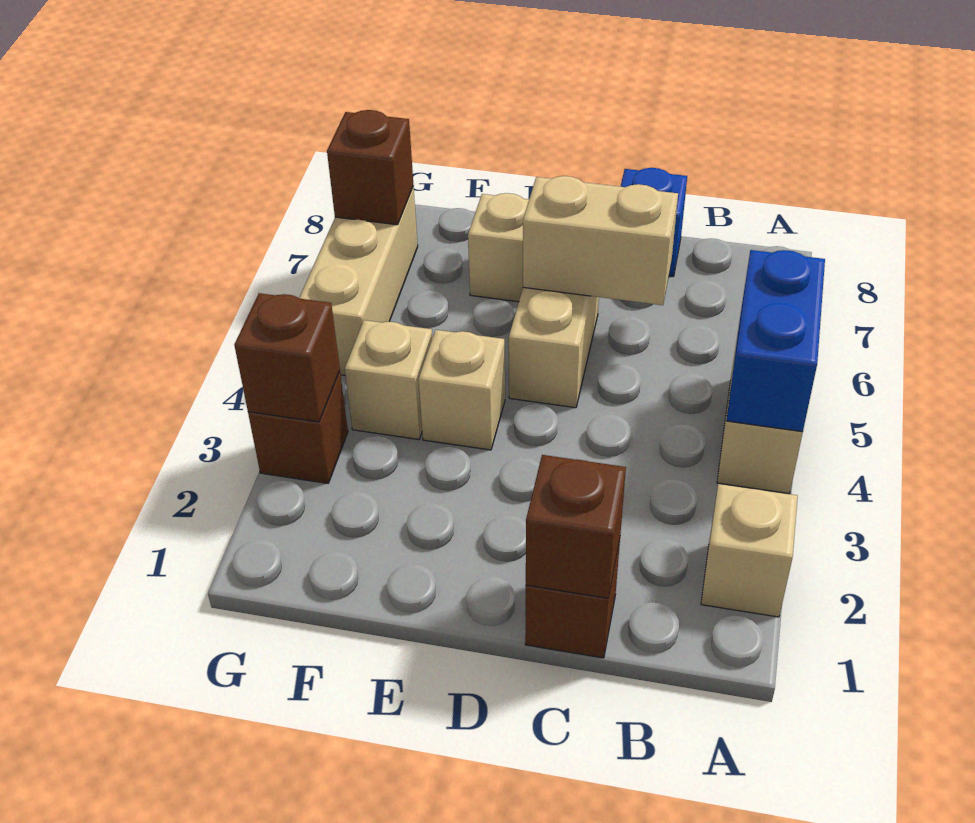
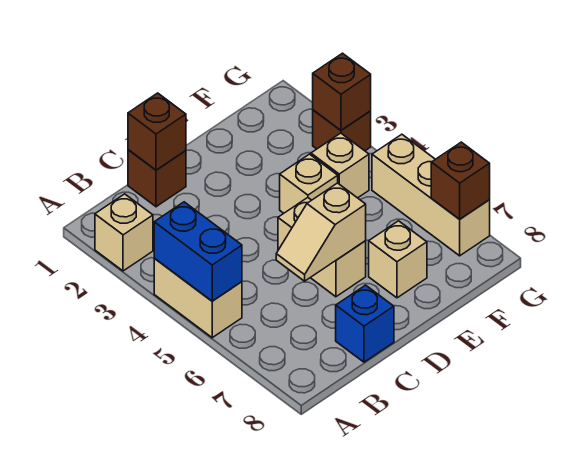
tan brick C6:D6 level 2 -> tan slope C6:D6 level 2 top D

